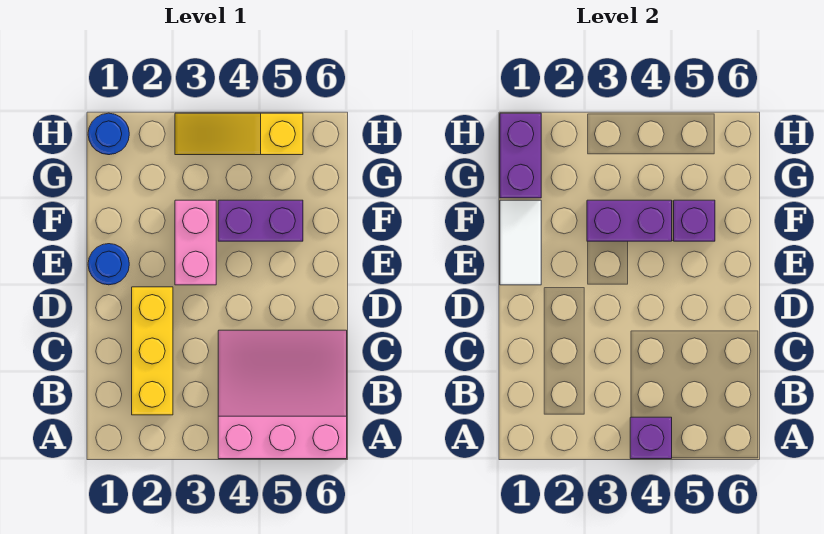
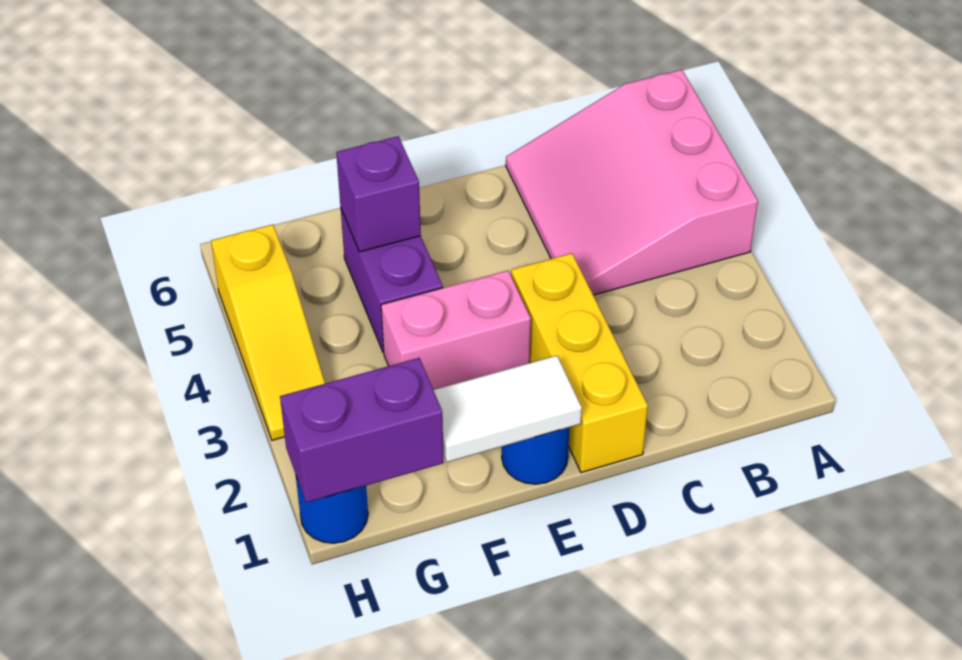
purple brick A4 level 2 -> none
yellow brick B2:D2 level 1 -> yellow brick D1:D3 level 1
purple brick F3:F4 level 2 -> none

